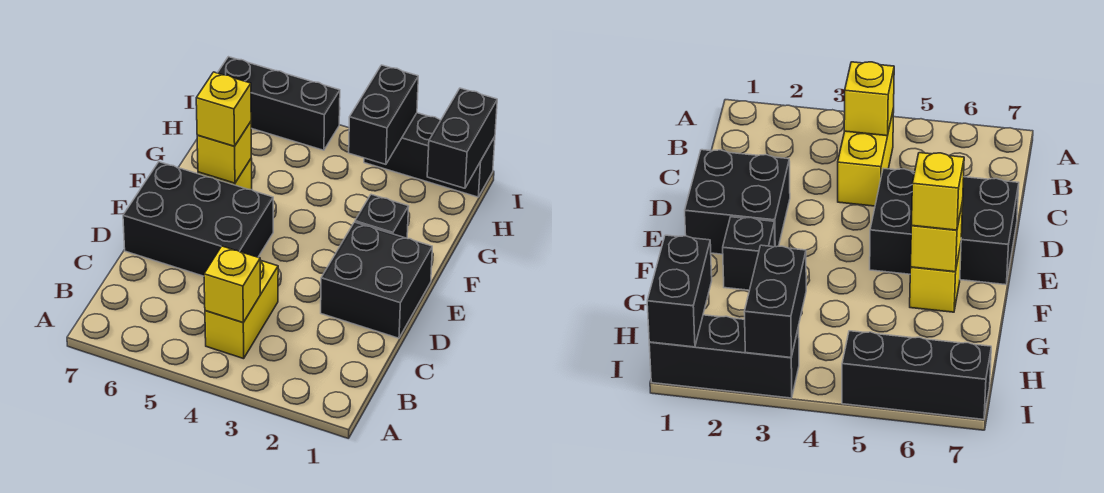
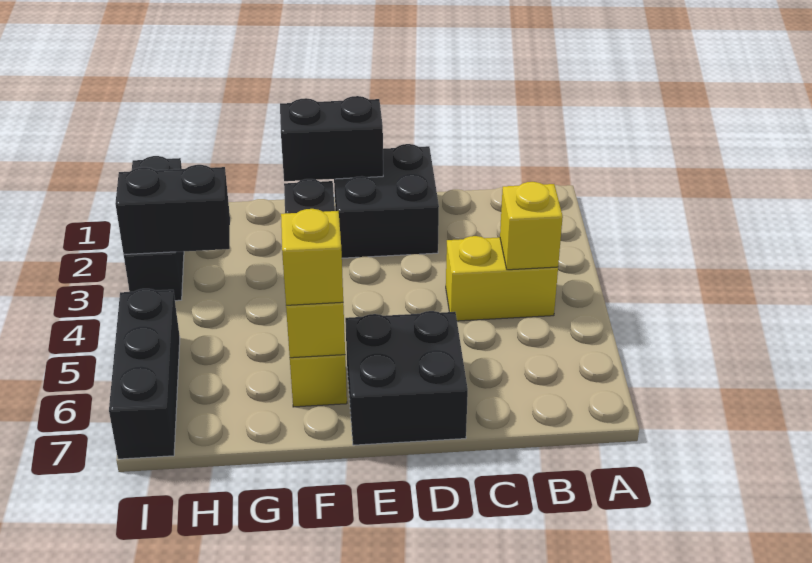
black brick D5:E7 level 1 -> black brick D6:E7 level 1
black brick H1:I1 level 2 -> black brick E1:F1 level 2

